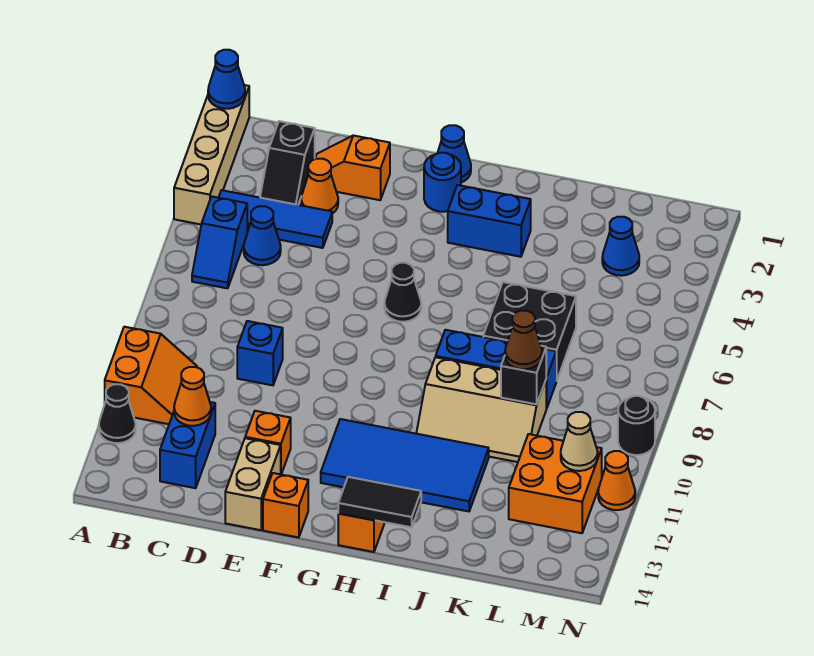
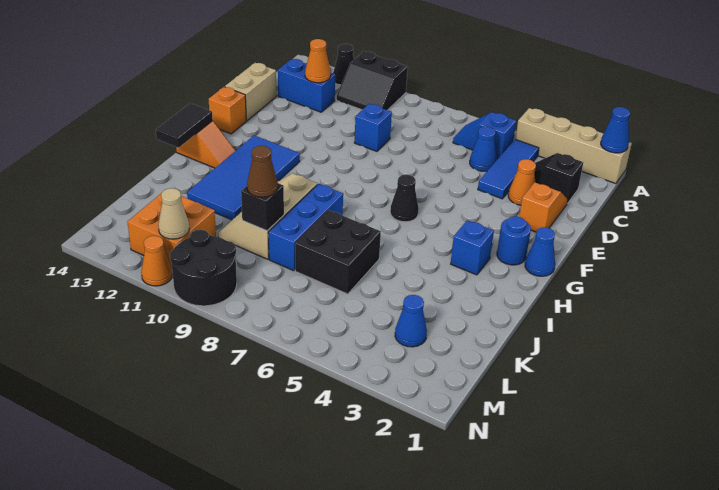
orange slope A10:B11 level 1 top A -> black slope A10:B11 level 1 top A
orange brick E12 level 1 -> none
tan brick E13:E14 level 1 -> tan brick D14:E14 level 1
blue brick H3:I3 level 1 -> blue brick H3 level 1
black round brick N9 level 1 -> black round brick M9:N10 level 1

